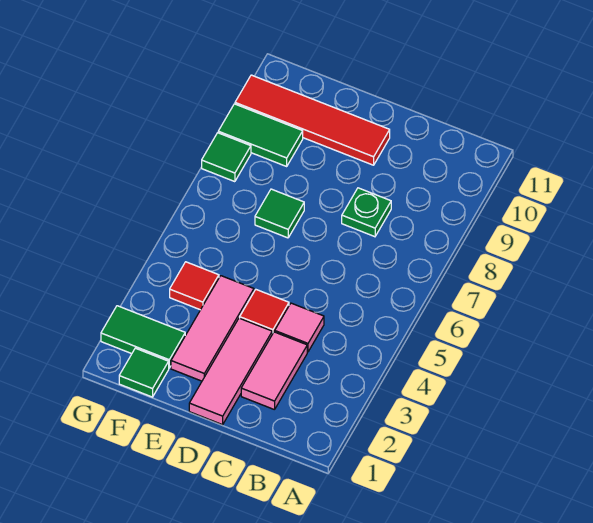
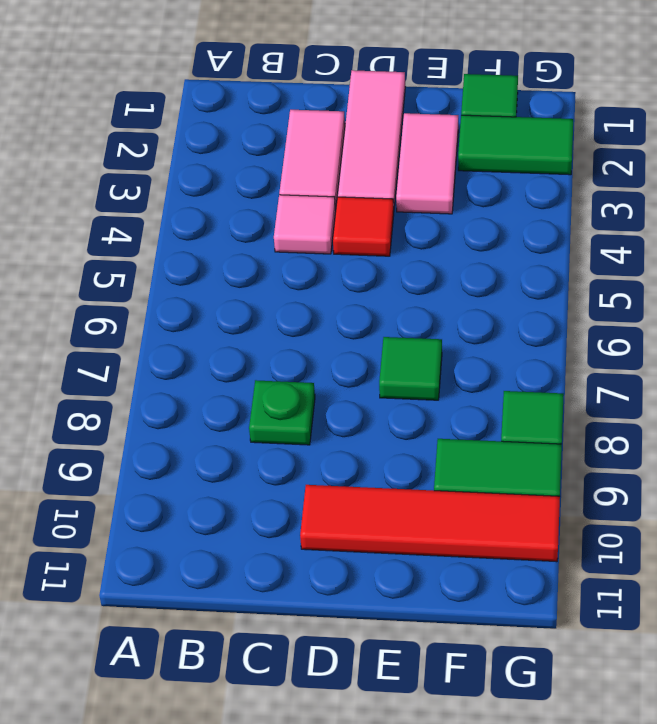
pink tile E2:E4 level 1 -> pink tile E2:E3 level 1
red tile F4 level 1 -> none

